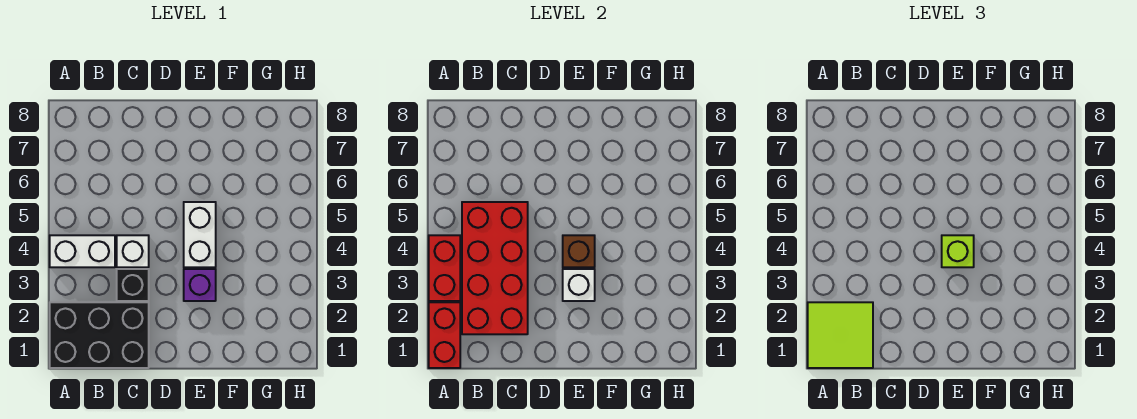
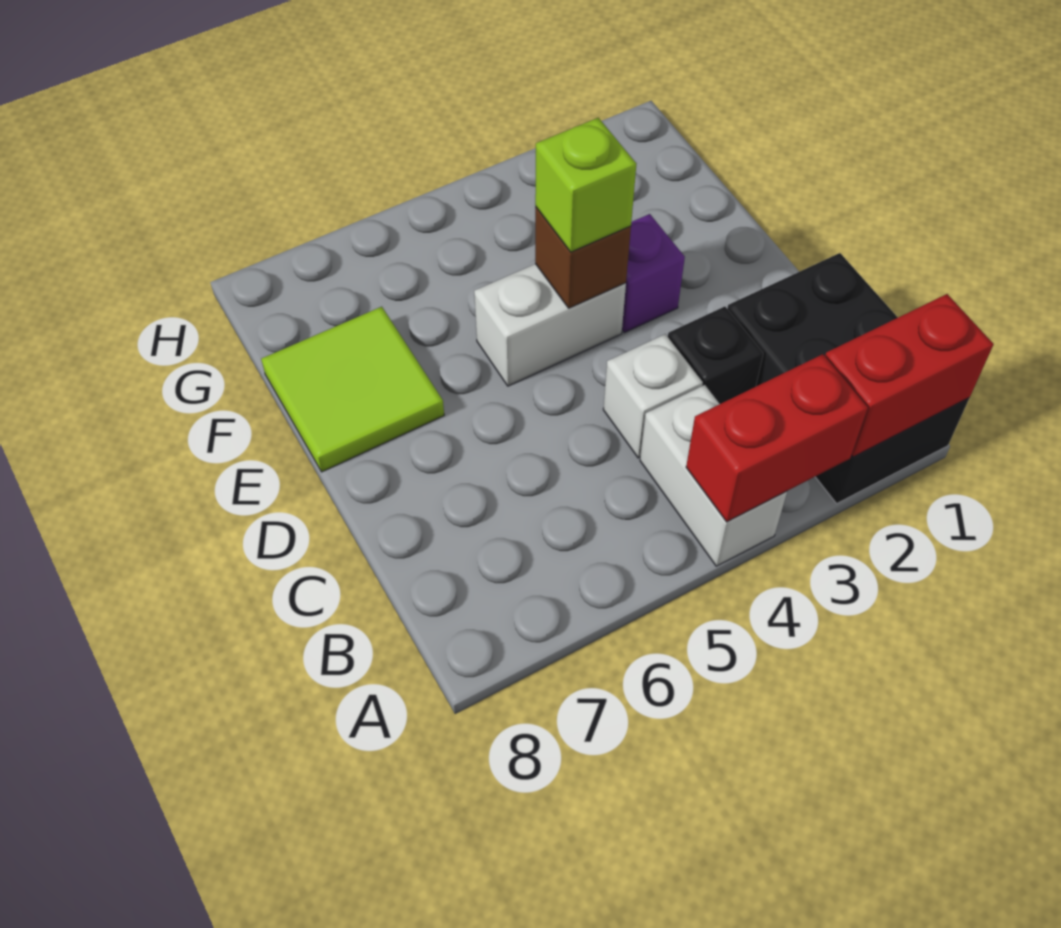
lime tile A1:B2 level 3 -> lime tile E7:F8 level 1
red brick B2:C5 level 2 -> none
white brick E3 level 2 -> none

